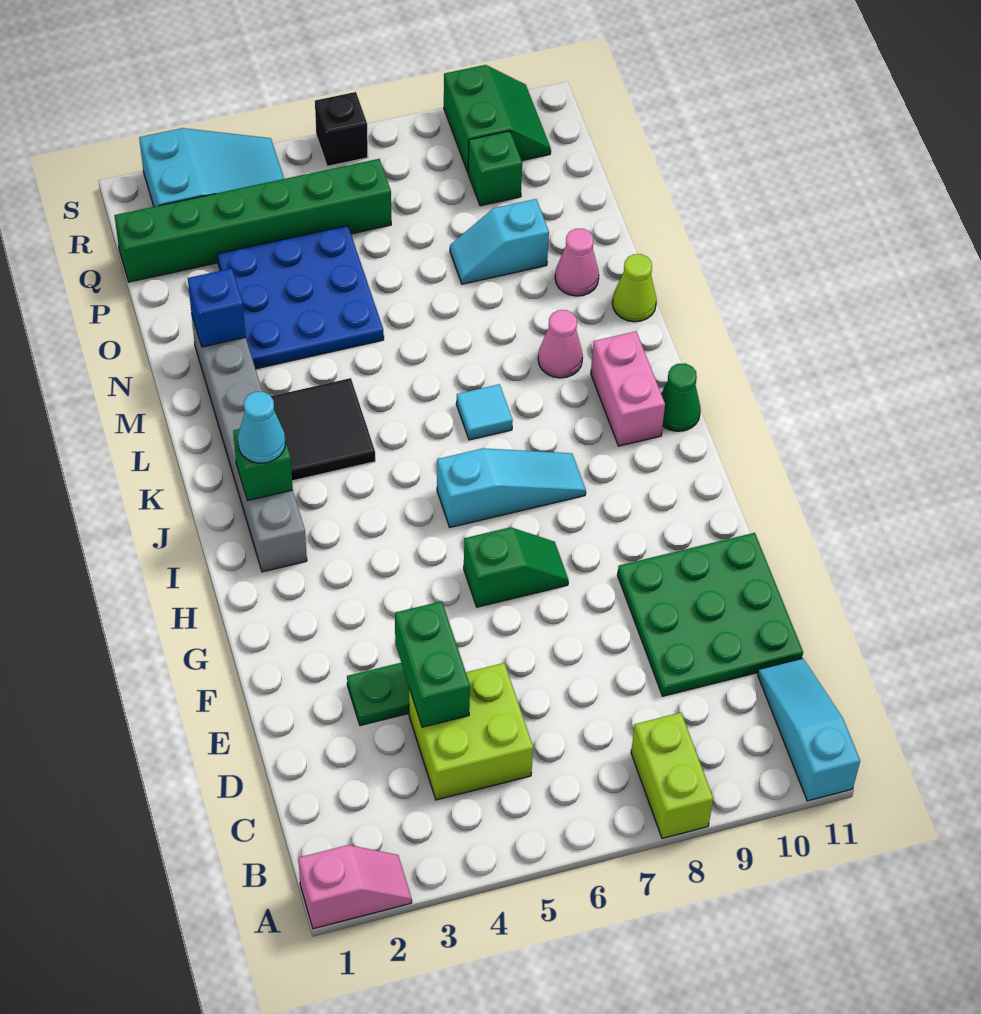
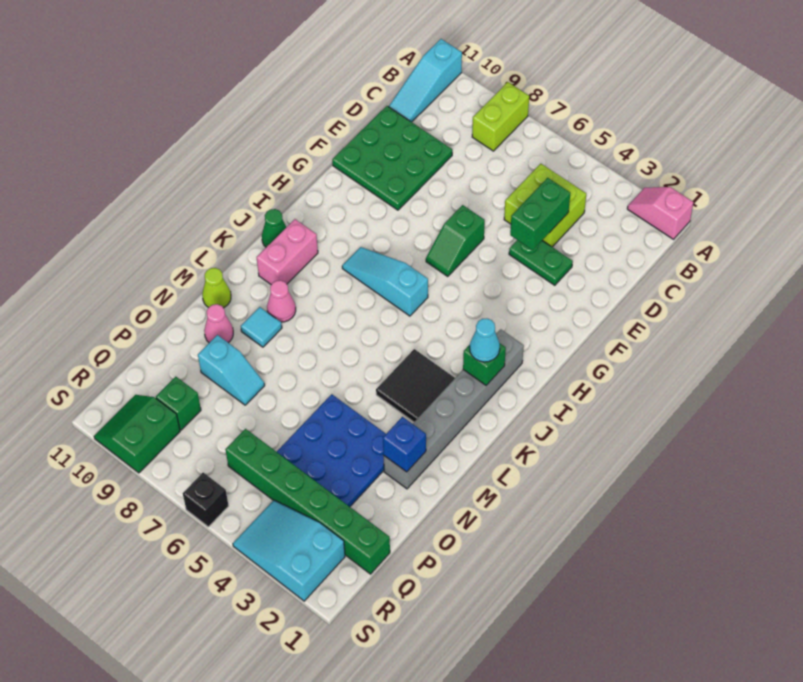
green slope G6:G7 level 1 top 6 -> green slope F6:G6 level 1 top F
cyan tile K7 level 1 -> cyan tile M9 level 1

